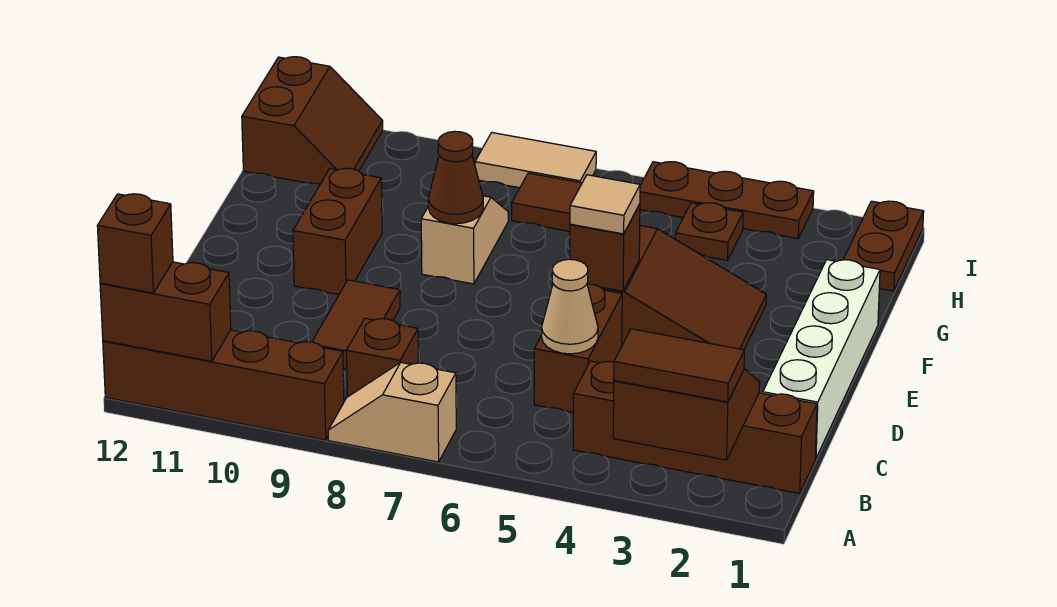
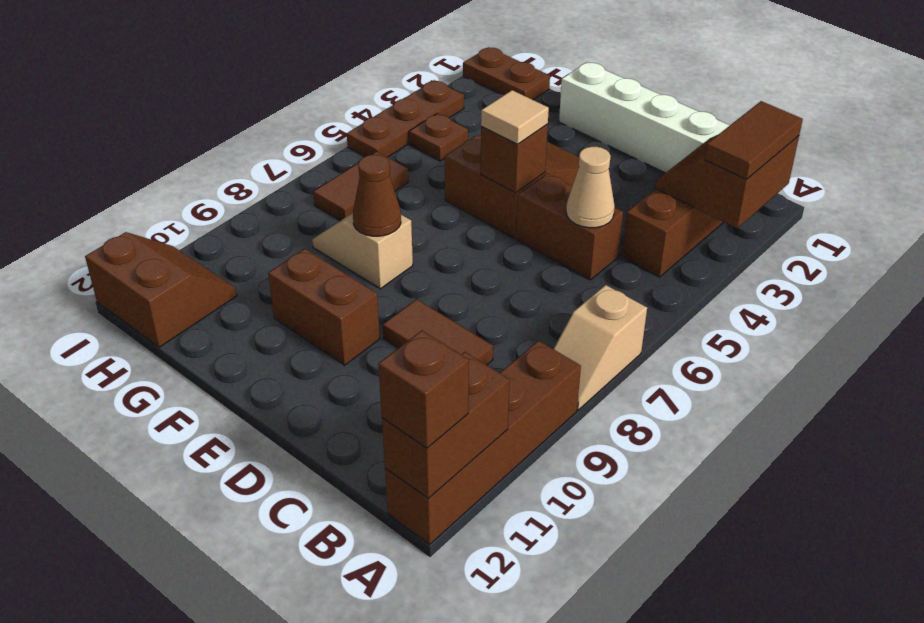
brown brick B8 level 1 -> none
tan tile I7:I8 level 1 -> none

